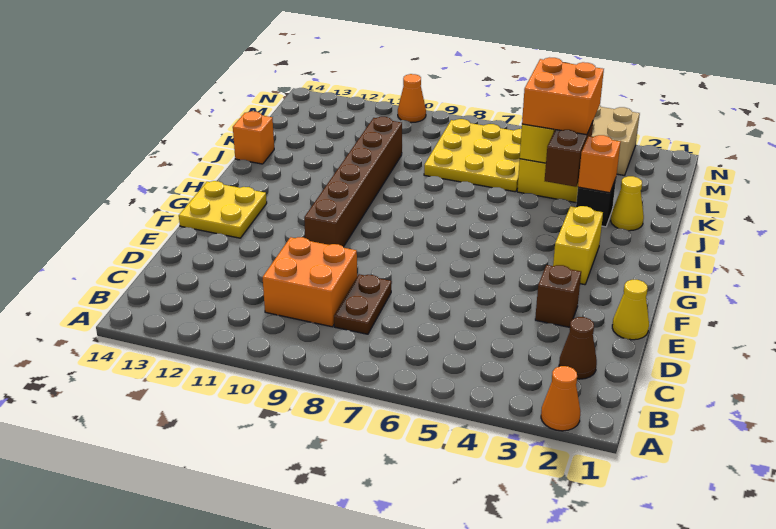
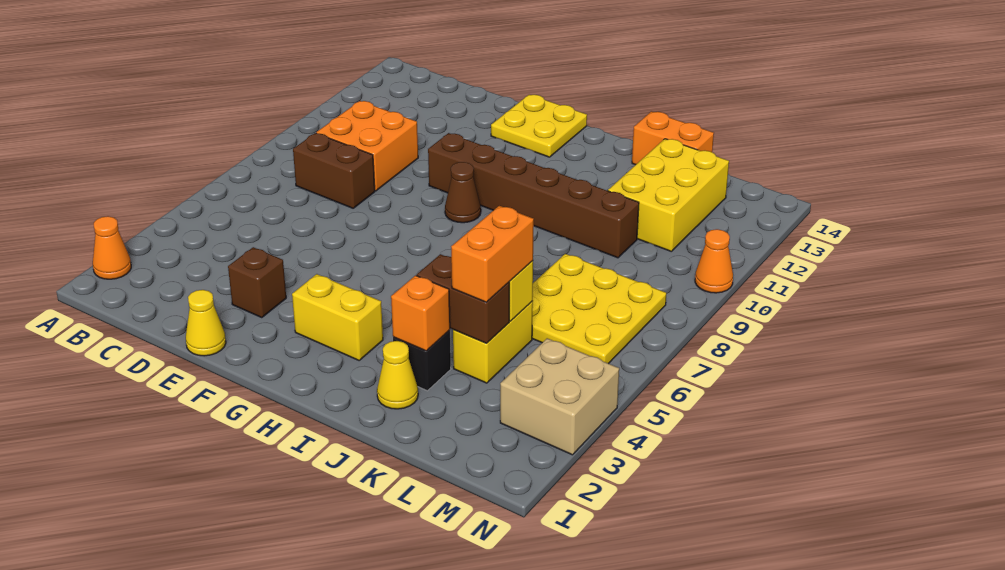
brown cone C2 level 1 -> brown cone G9 level 1
brown plate C8:D8 level 1 -> brown brick C8:D8 level 1
orange brick J14 level 1 -> orange brick J14:K14 level 1
orange brick K4:L5 level 3 -> orange brick K4:K5 level 3
none -> yellow brick K11:L13 level 1

